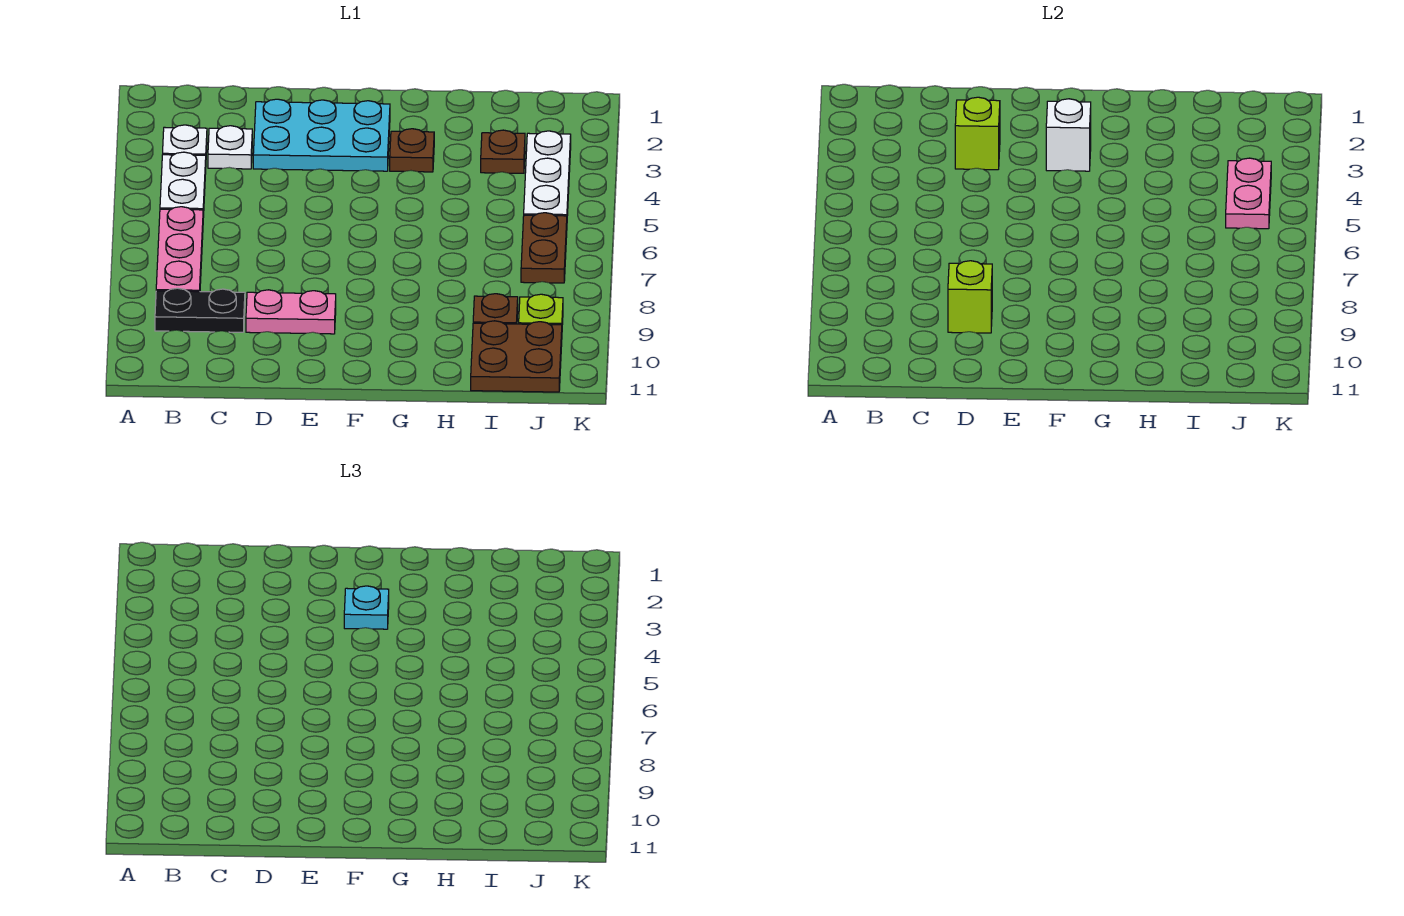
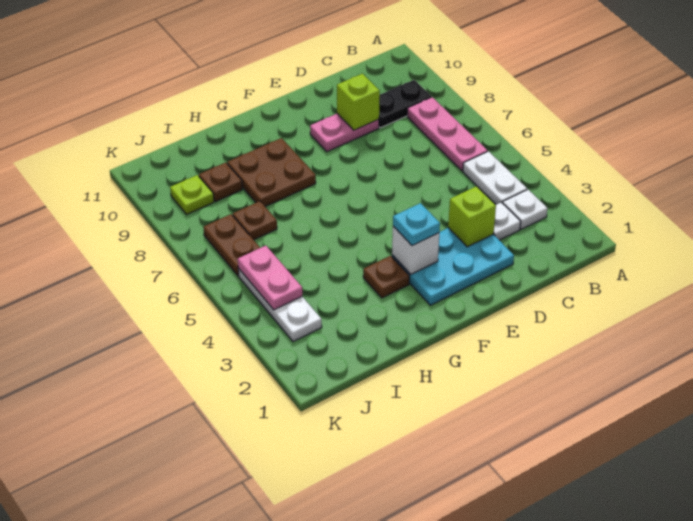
brown plate I3 level 1 -> brown plate I7 level 1
brown plate I10:J11 level 1 -> brown plate G8:H9 level 1

